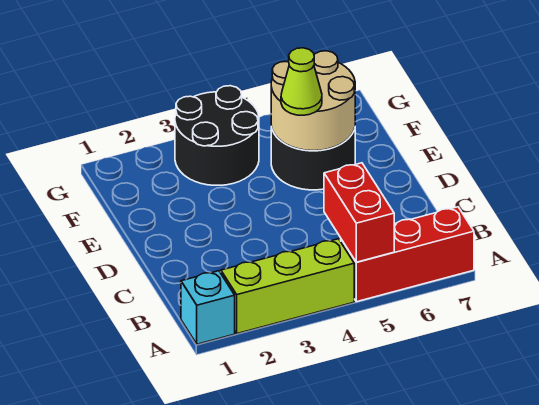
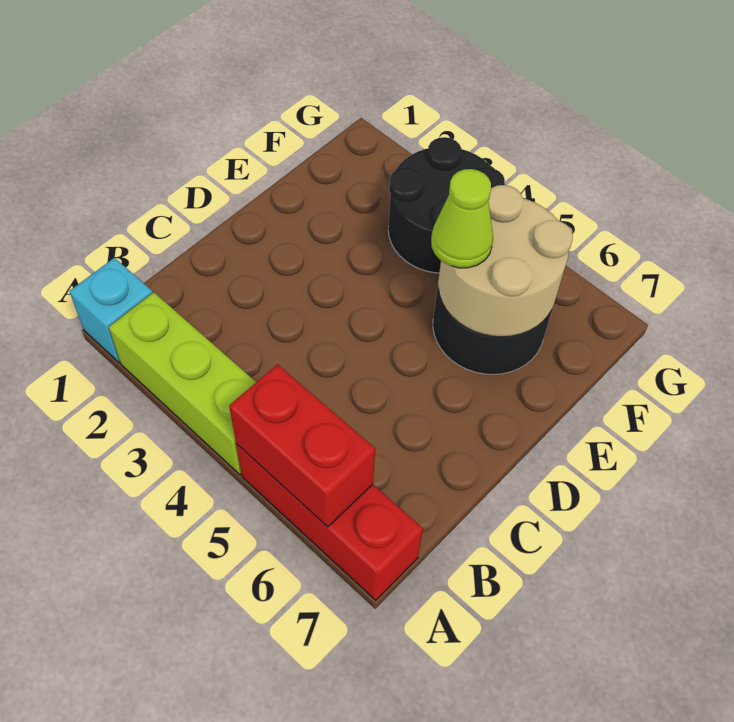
red brick A5:B5 level 2 -> red brick A5:A6 level 2

